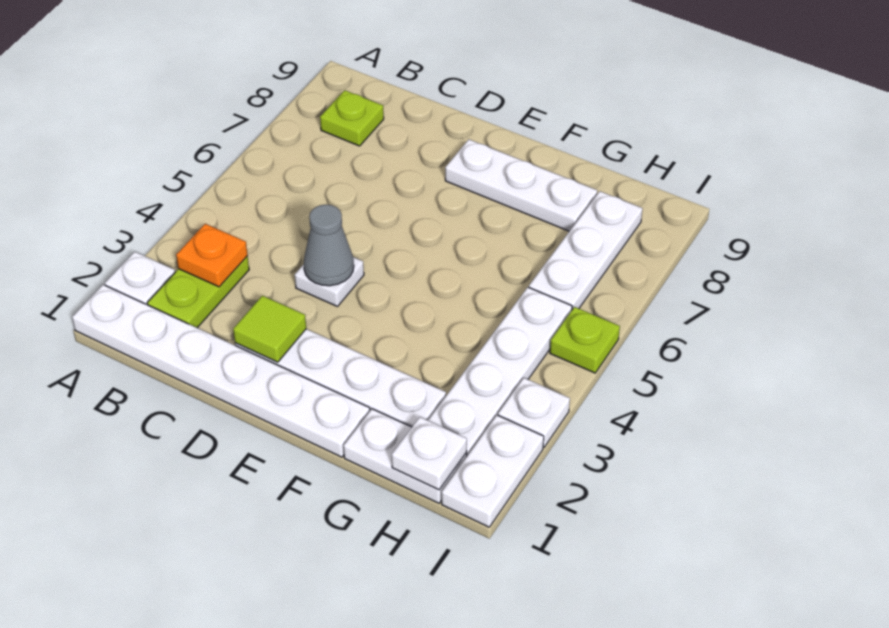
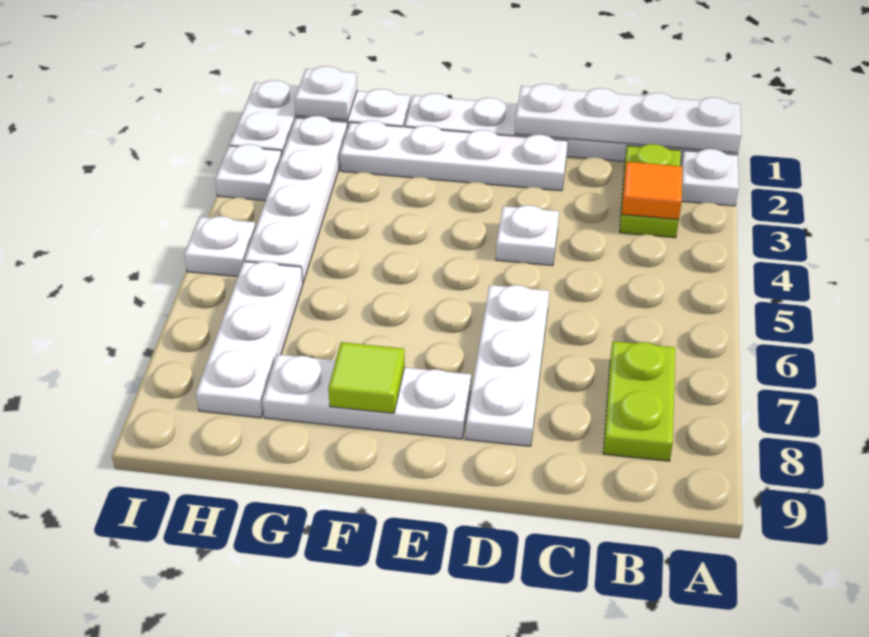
none -> white plate A1:D1 level 2
orange plate B3 level 2 -> orange tile B3 level 2
lime plate B8 level 1 -> lime plate B7:B8 level 1
lime tile D2 level 2 -> lime tile F8 level 2
grey cone D4 level 2 -> none
none -> white plate D6:D8 level 1
lime plate I5 level 1 -> white plate I5 level 1

